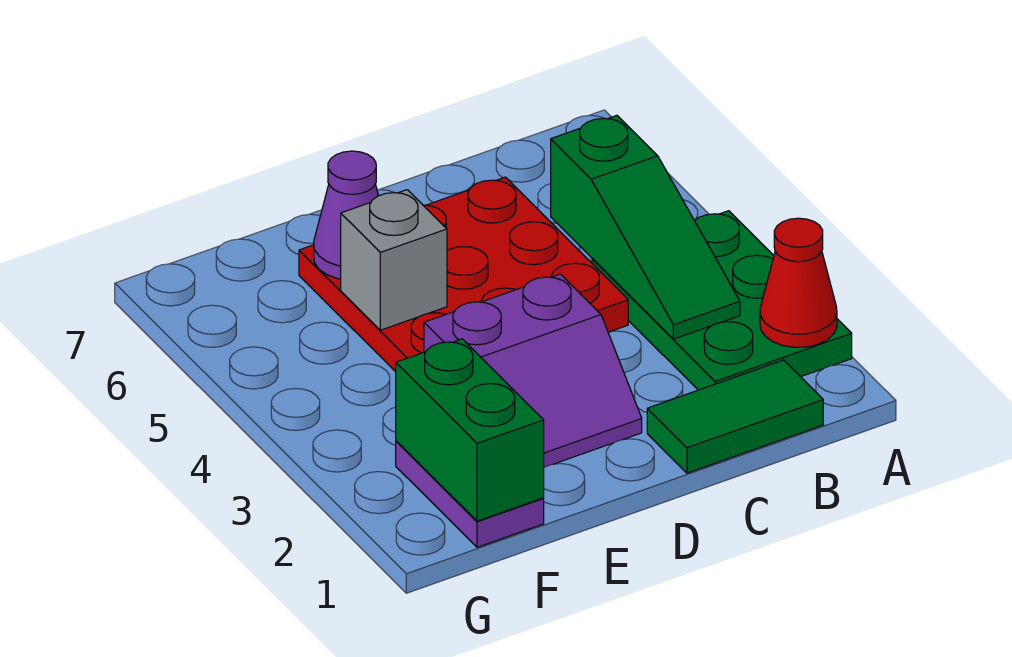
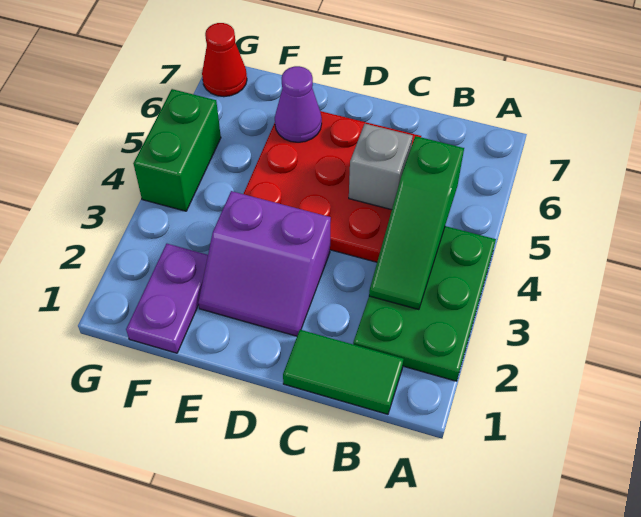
red cone A2 level 2 -> red cone G7 level 1
grey brick E5 level 2 -> grey brick C5 level 2
green brick F1:F2 level 2 -> green brick G4:G5 level 1

